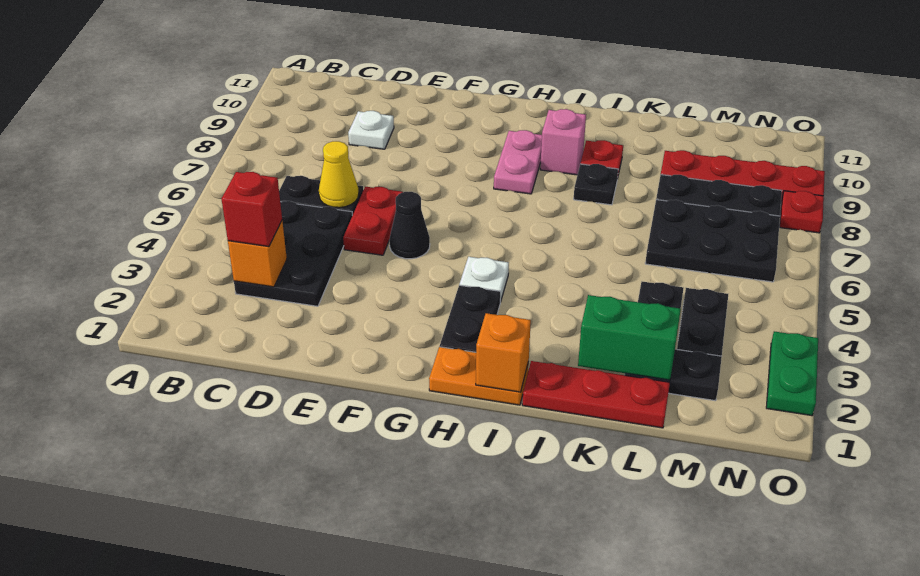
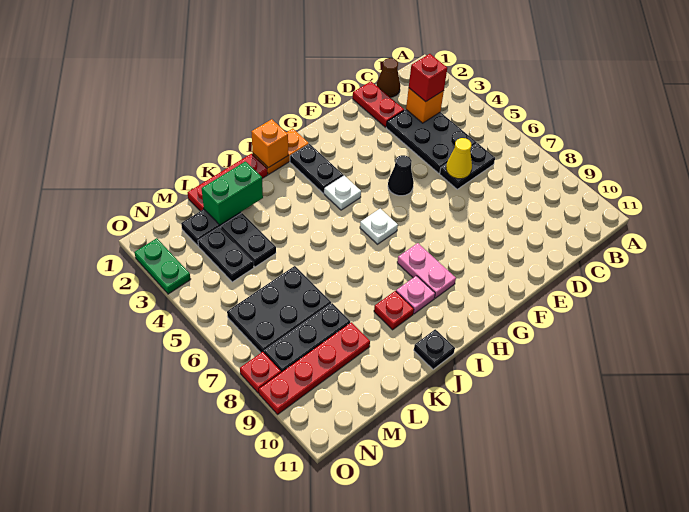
none -> brown cone C1 level 1
white plate D9 level 1 -> white plate H6 level 1
red plate E5:E6 level 1 -> red plate D1:D2 level 1
pink brick I9 level 1 -> pink plate I9 level 1
black plate J8 level 1 -> black plate J11 level 1

